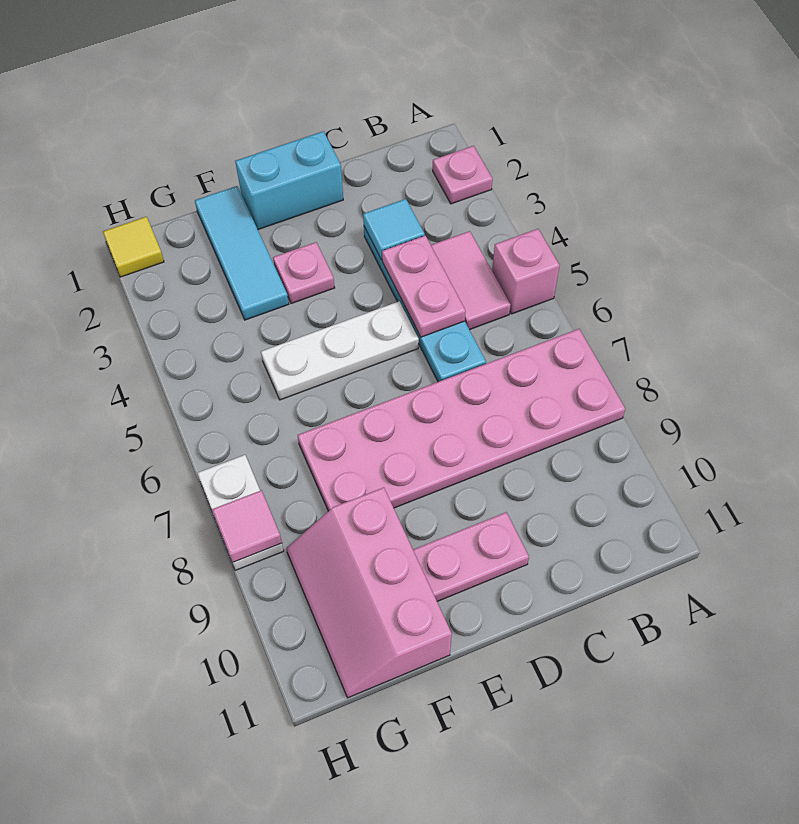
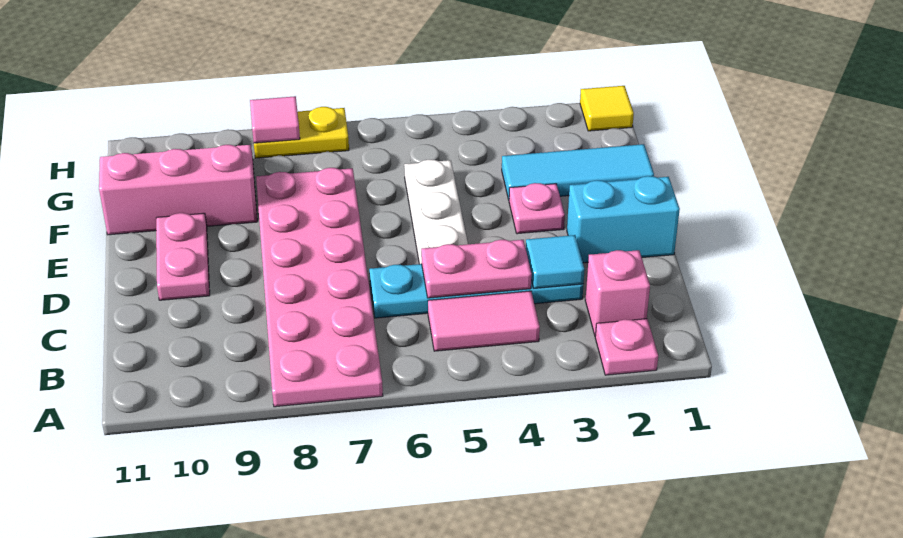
pink brick A5 level 1 -> pink brick B2 level 1
cyan brick D1:E1 level 1 -> cyan brick D1:D2 level 1
white plate H7:H8 level 1 -> yellow plate H7:H8 level 1

